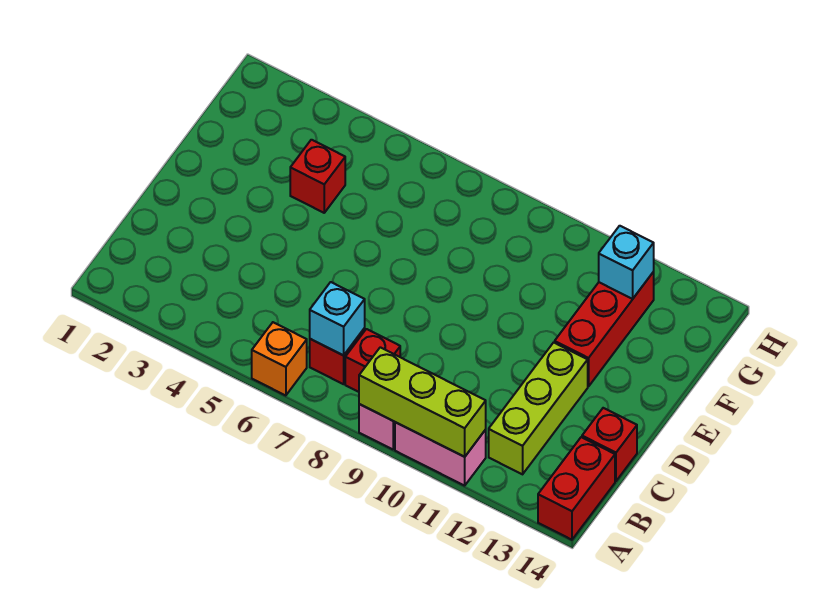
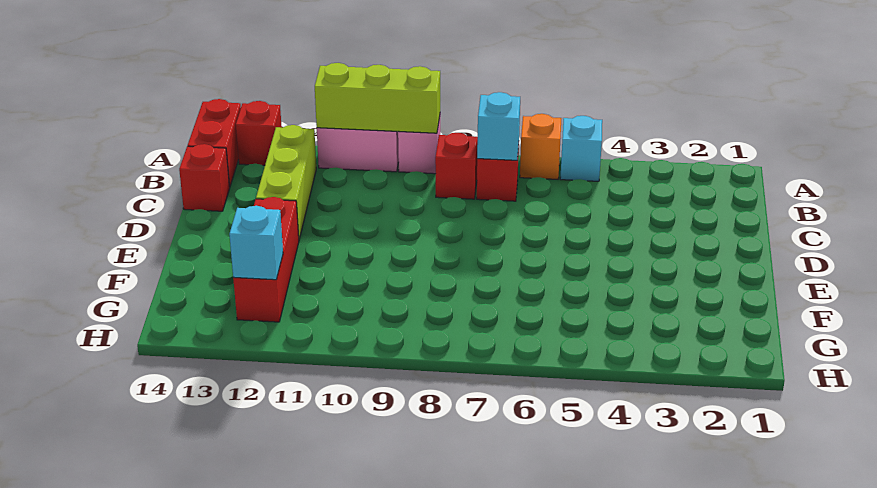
none -> cyan brick A5 level 1
red brick F4 level 1 -> red brick A13 level 1

